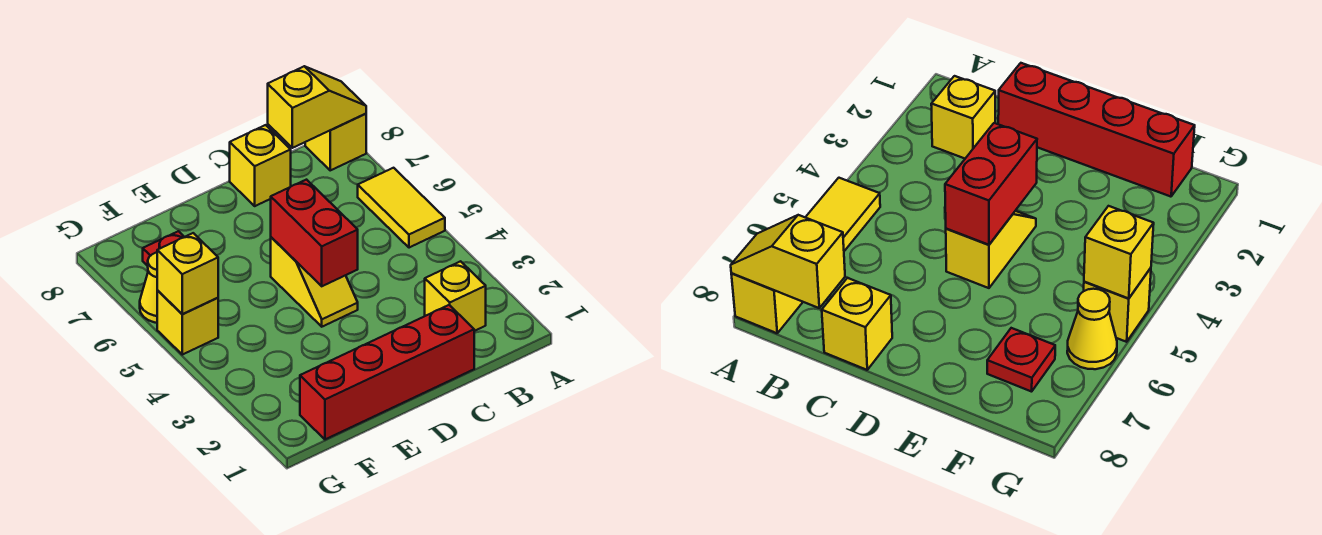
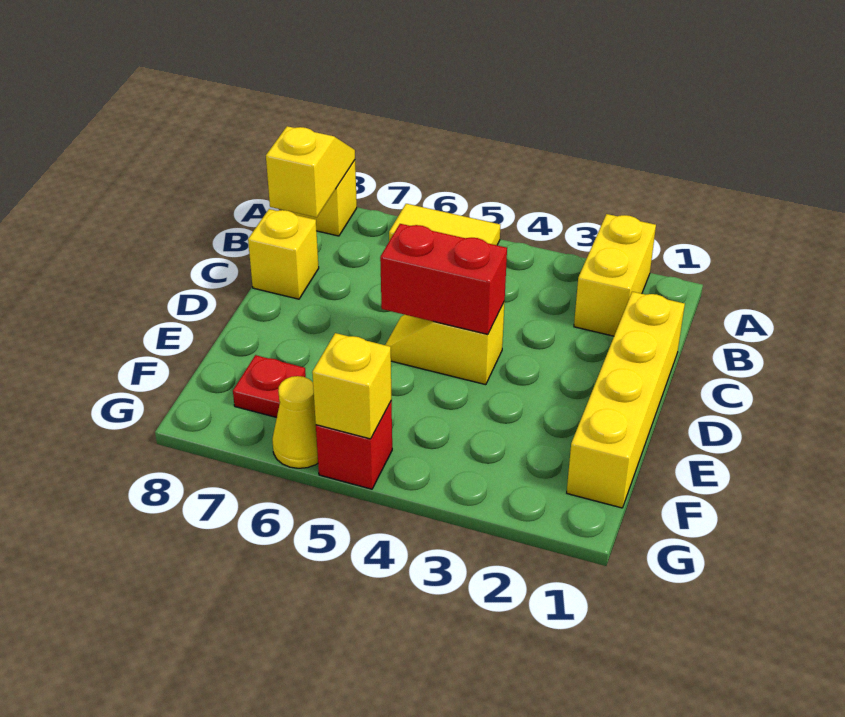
yellow brick B2 level 1 -> yellow brick A2:B2 level 1
red brick C1:F1 level 1 -> yellow brick C1:F1 level 1
yellow slope D4:D5 level 1 top 5 -> yellow slope D4:D5 level 1 top 4
yellow brick G5 level 1 -> red brick G5 level 1

